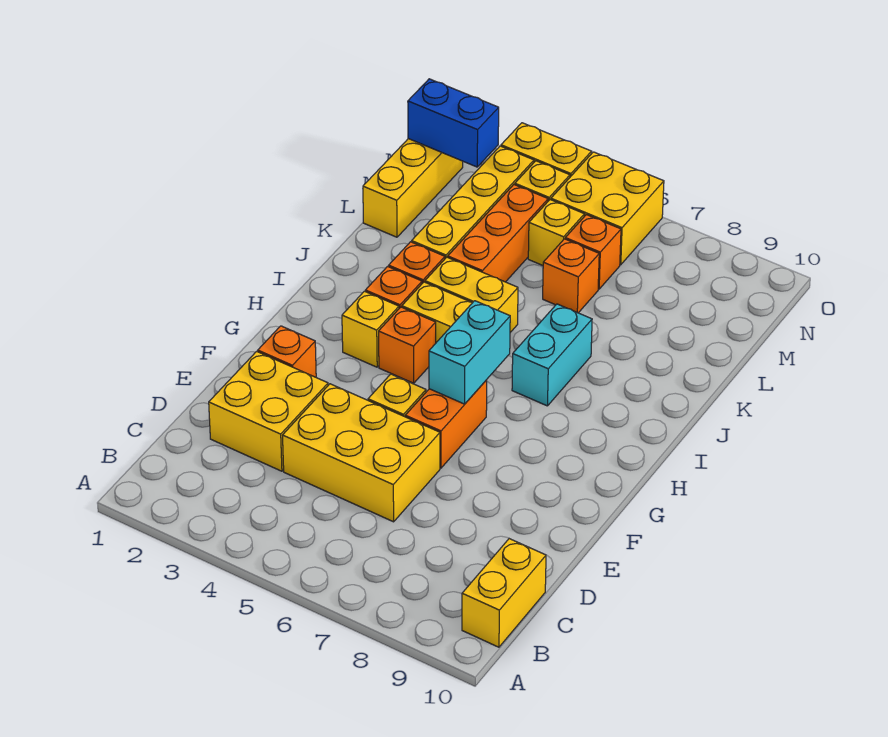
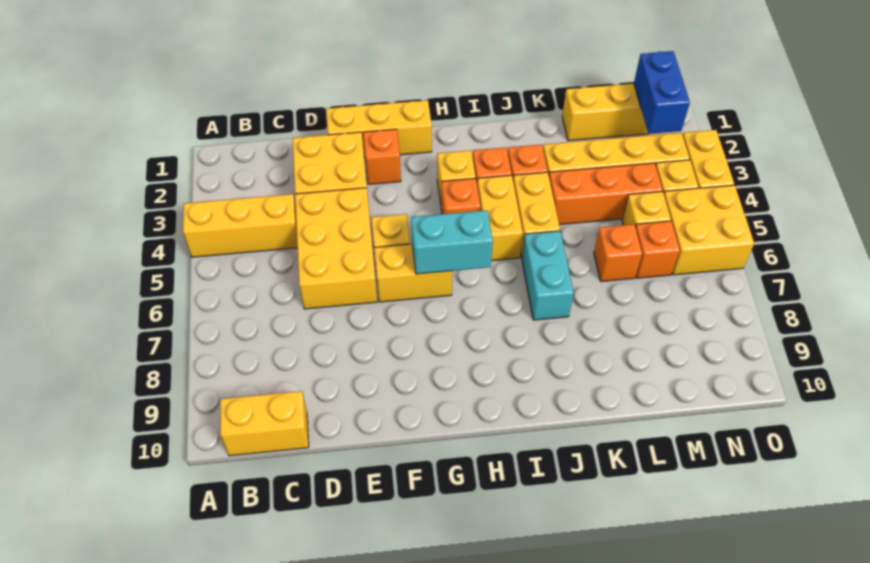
none -> yellow brick A4:C4 level 1
none -> yellow brick E1:G1 level 1
orange brick F6:G6 level 1 -> yellow brick F6:G6 level 1
cyan brick I7:J7 level 1 -> cyan brick J6:J7 level 1

